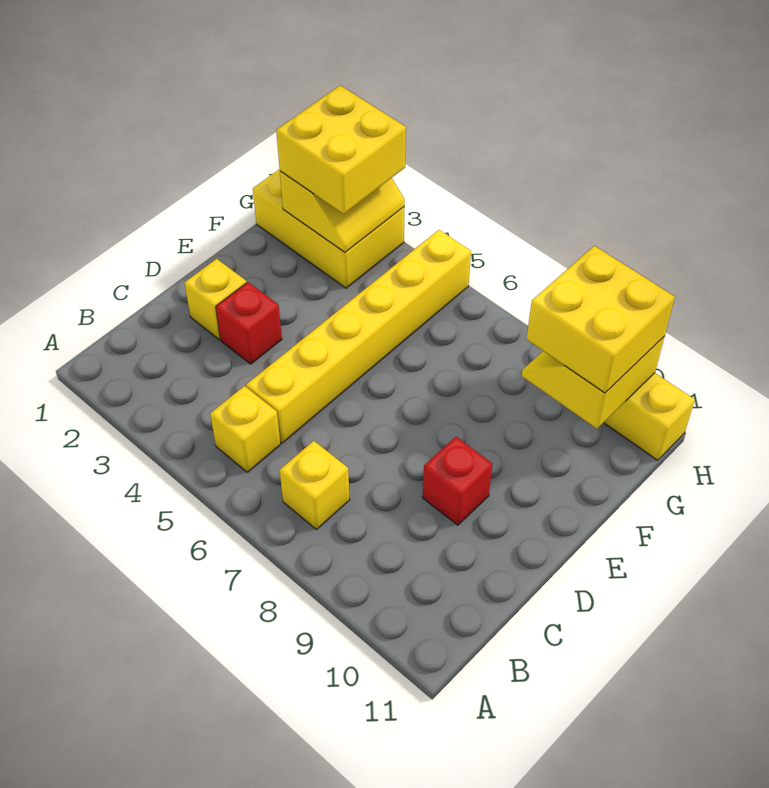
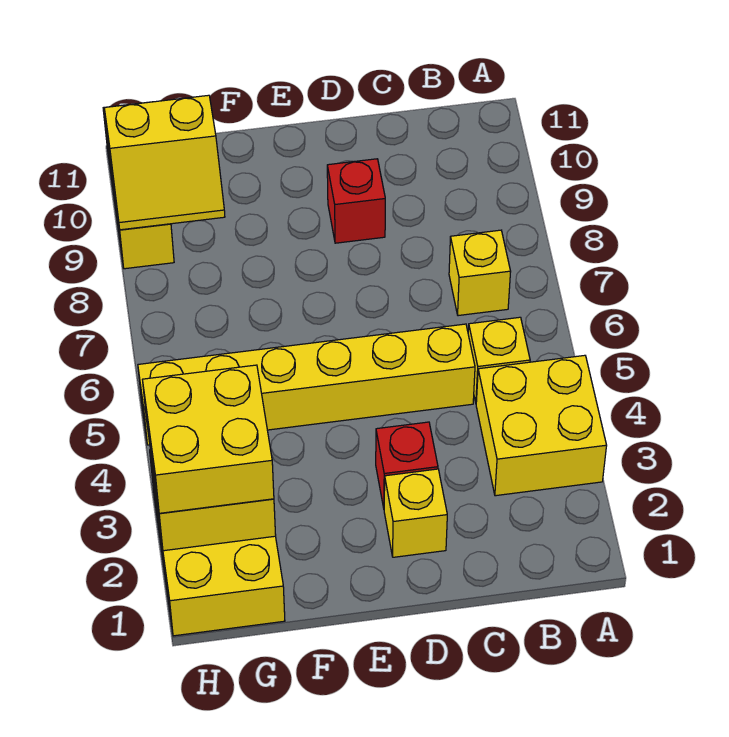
yellow brick G9:H10 level 3 -> yellow brick A3:B4 level 1

